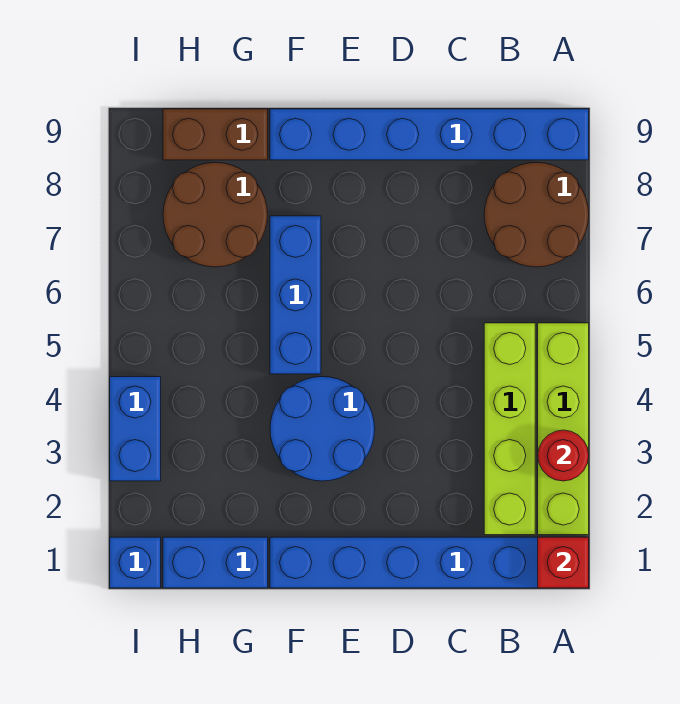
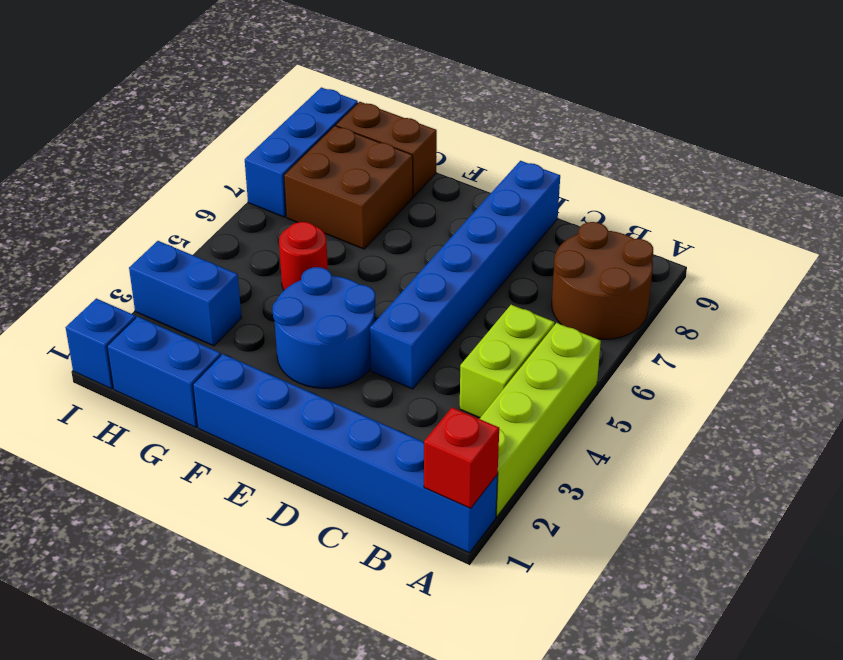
red round brick A3 level 2 -> red round brick G5 level 1
blue brick A9:F9 level 1 -> blue brick D4:D9 level 1
lime brick B2:B5 level 1 -> lime brick B4:B5 level 1
blue brick F5:F7 level 1 -> blue brick I7:I9 level 1
brown round brick G7:H8 level 1 -> brown brick G7:H8 level 1
blue brick I3:I4 level 1 -> blue brick H3:I3 level 1

